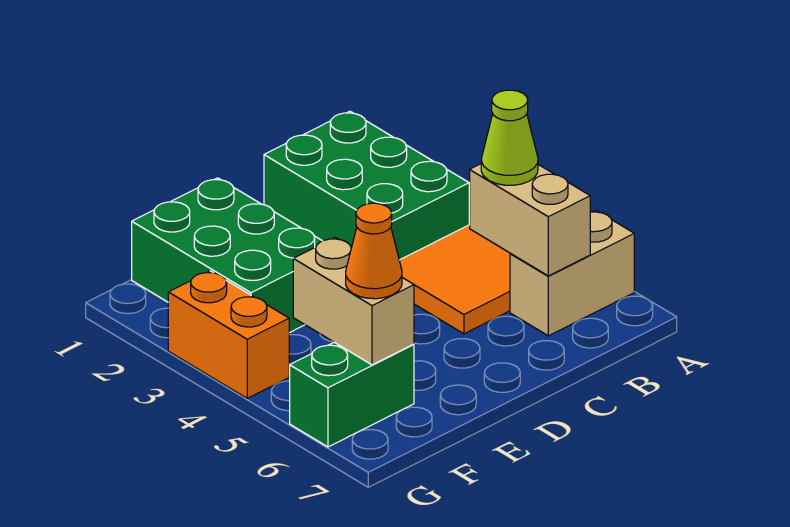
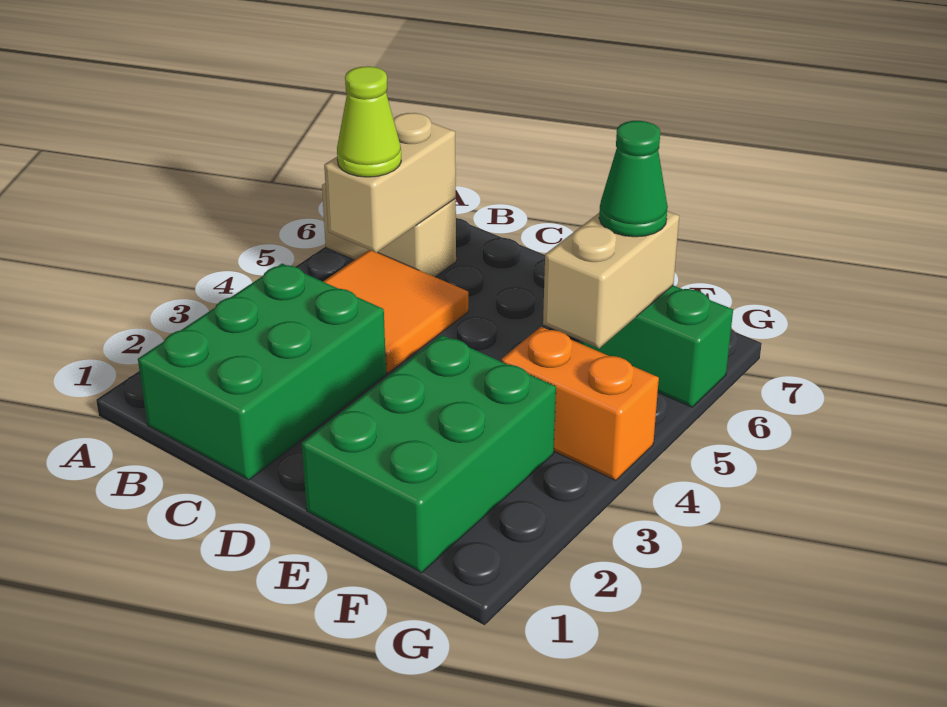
orange cone F6 level 3 -> green cone F6 level 3
orange brick G3:G4 level 1 -> orange brick F4:G4 level 1

